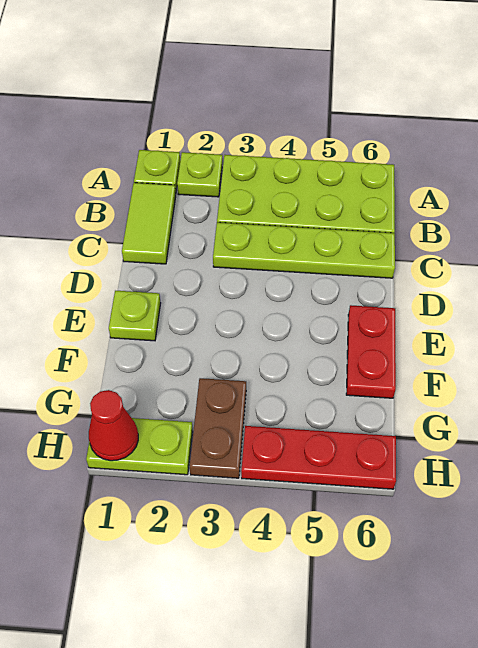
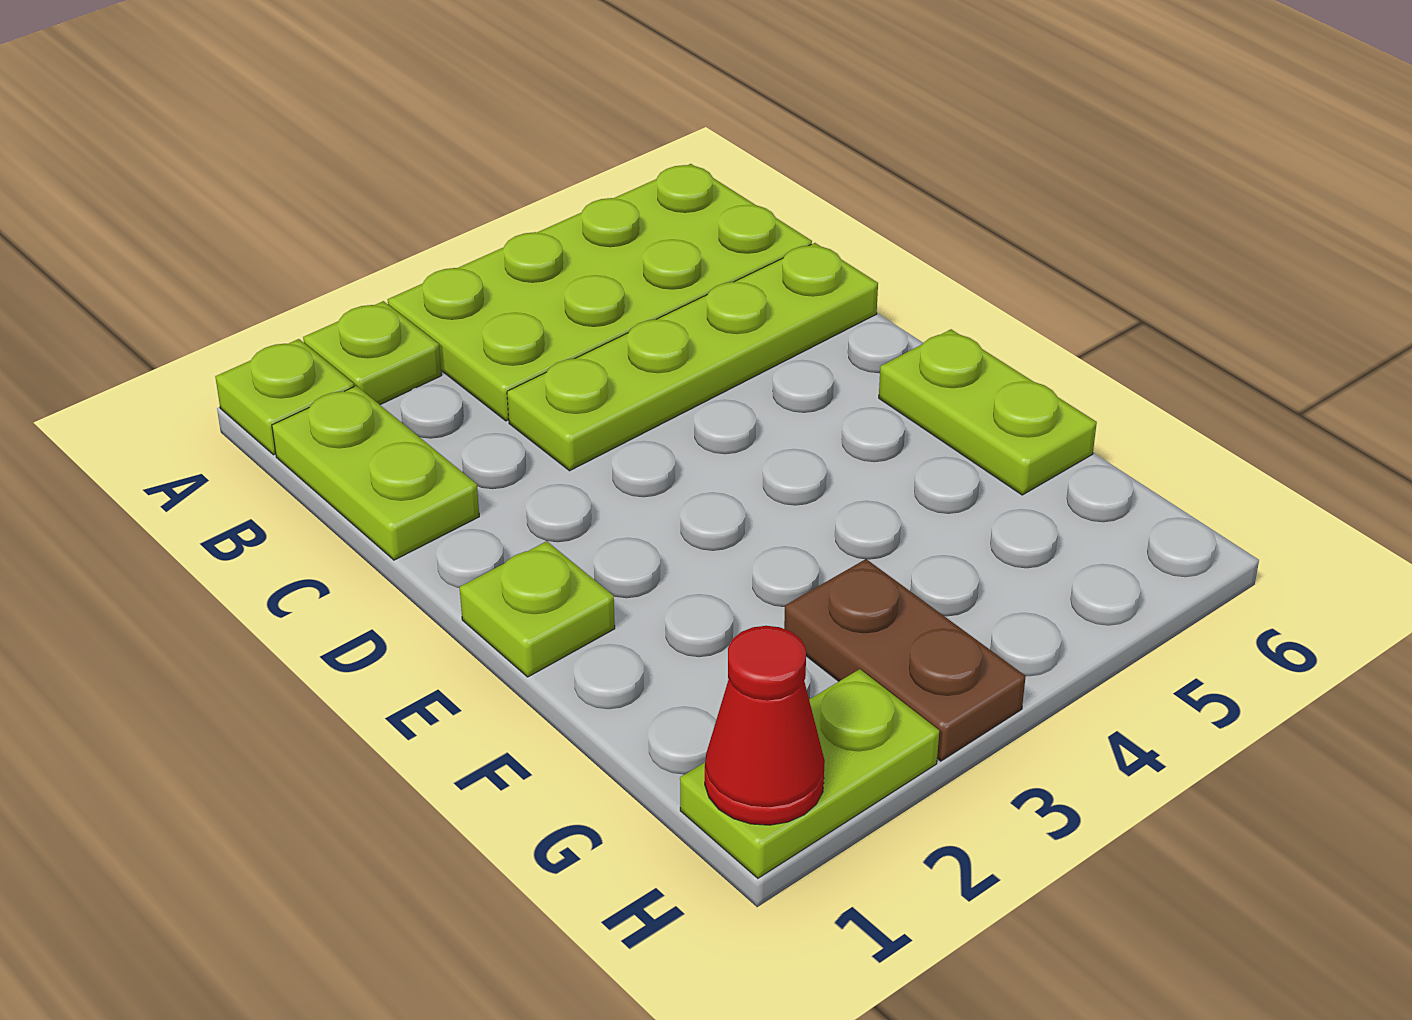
lime tile B1:C1 level 1 -> lime plate B1:C1 level 1
red plate E6:F6 level 1 -> lime plate E6:F6 level 1
red plate H4:H6 level 1 -> none

